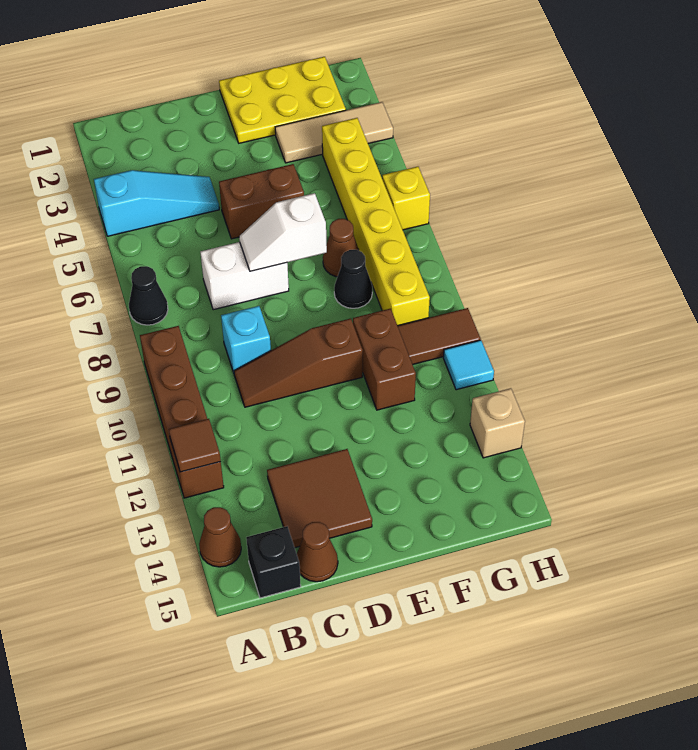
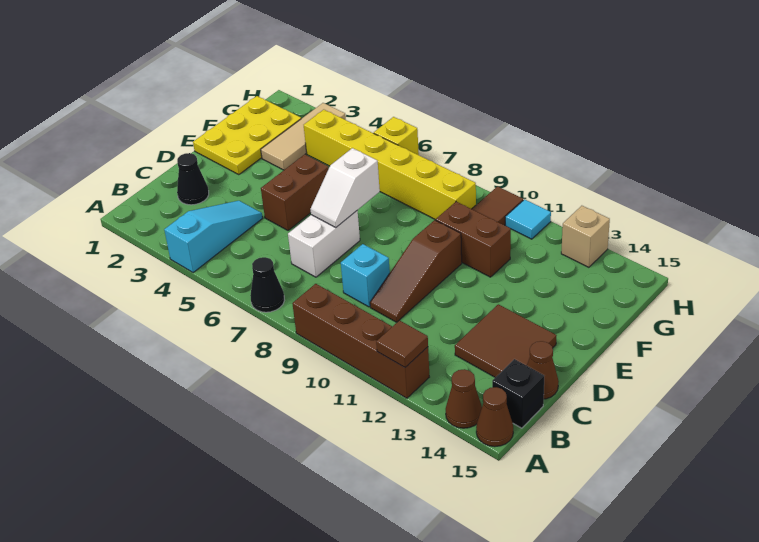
brown cone F7 level 1 -> brown cone A15 level 1
black cone F8 level 1 -> black cone C2 level 1

